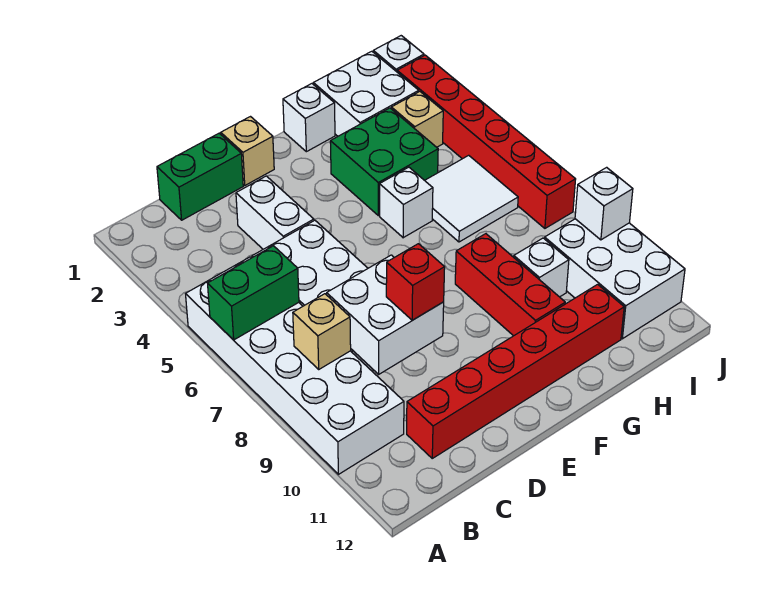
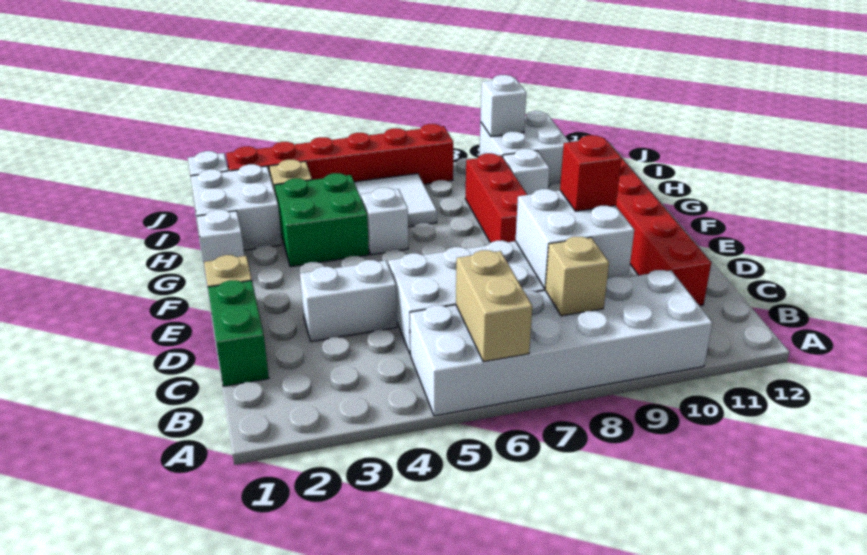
green brick A6:B6 level 2 -> tan brick A6:B6 level 2
red brick G8:G10 level 1 -> red brick F8:H8 level 1
white brick I9:J11 level 1 -> white brick I9:J10 level 1

